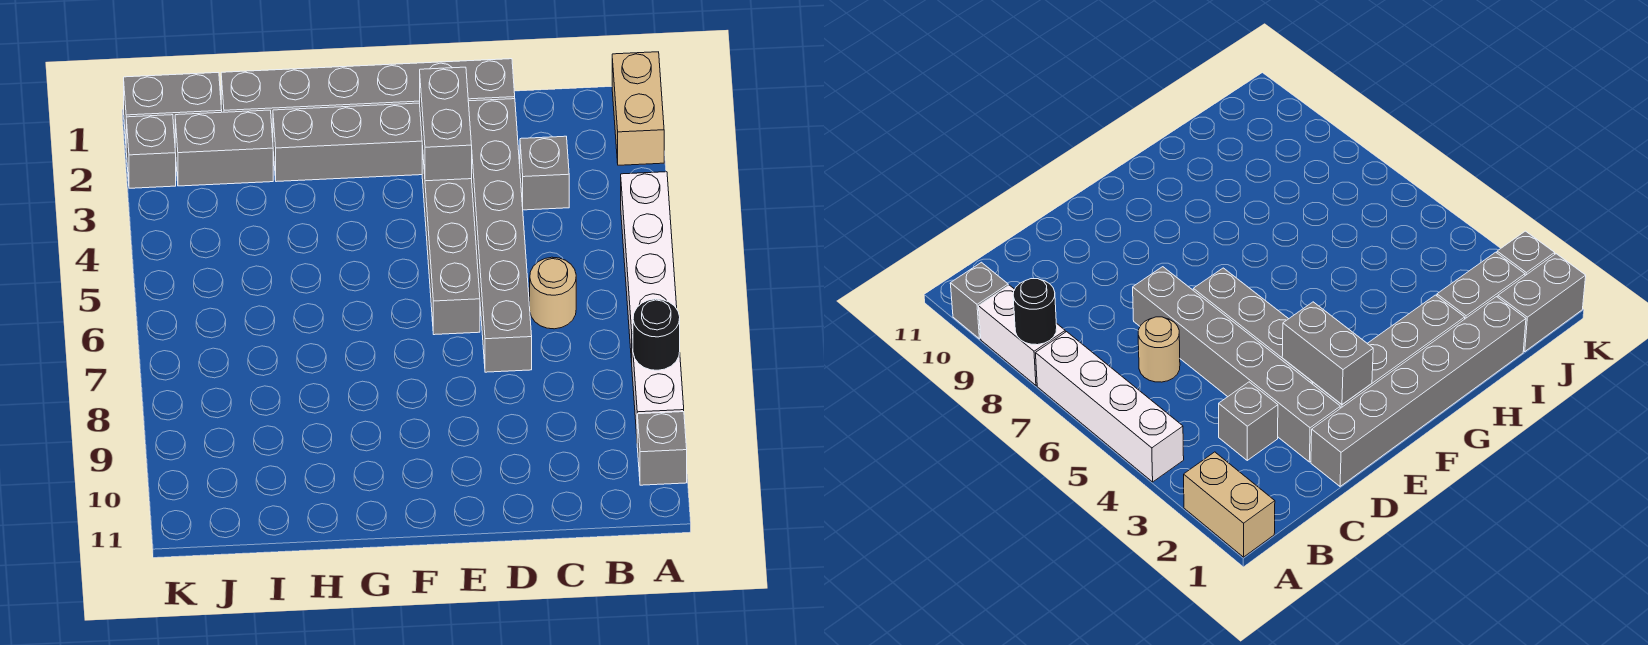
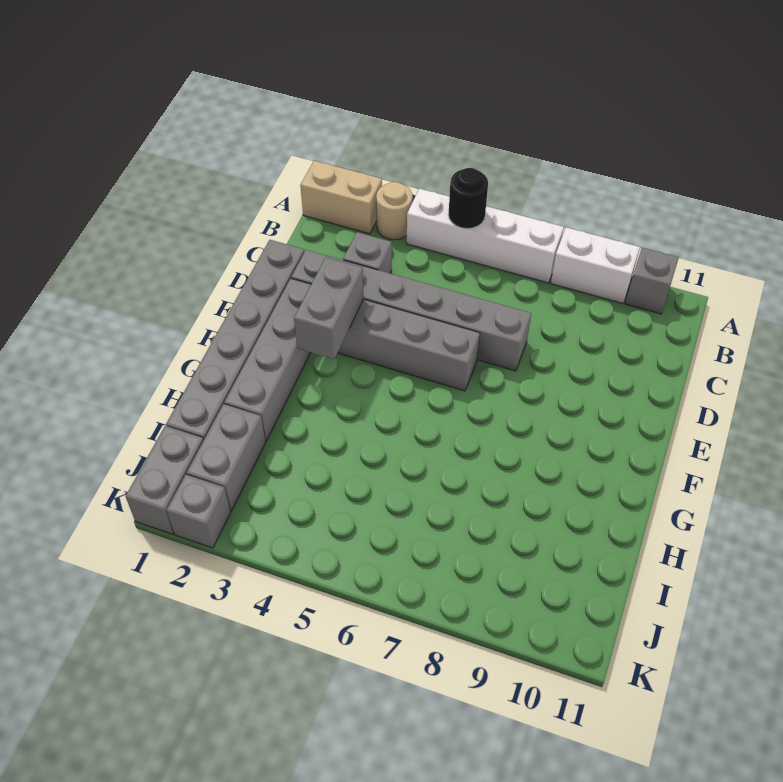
black round brick A8 level 2 -> black round brick A5 level 2
tan round brick C6 level 1 -> tan round brick A3 level 1
grey brick E2:E3 level 2 -> grey brick E3:F3 level 2

